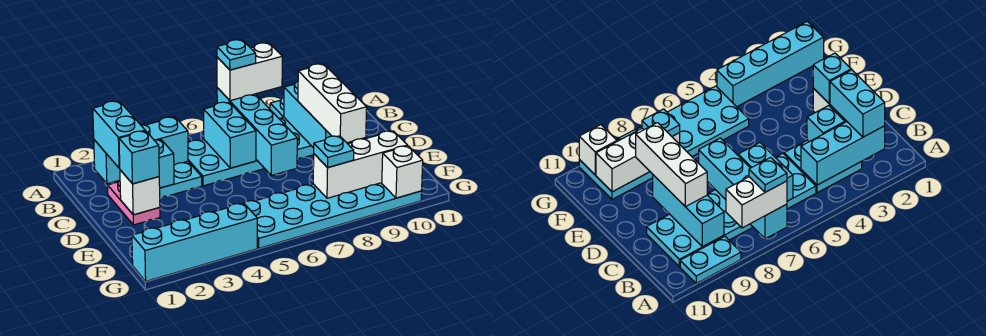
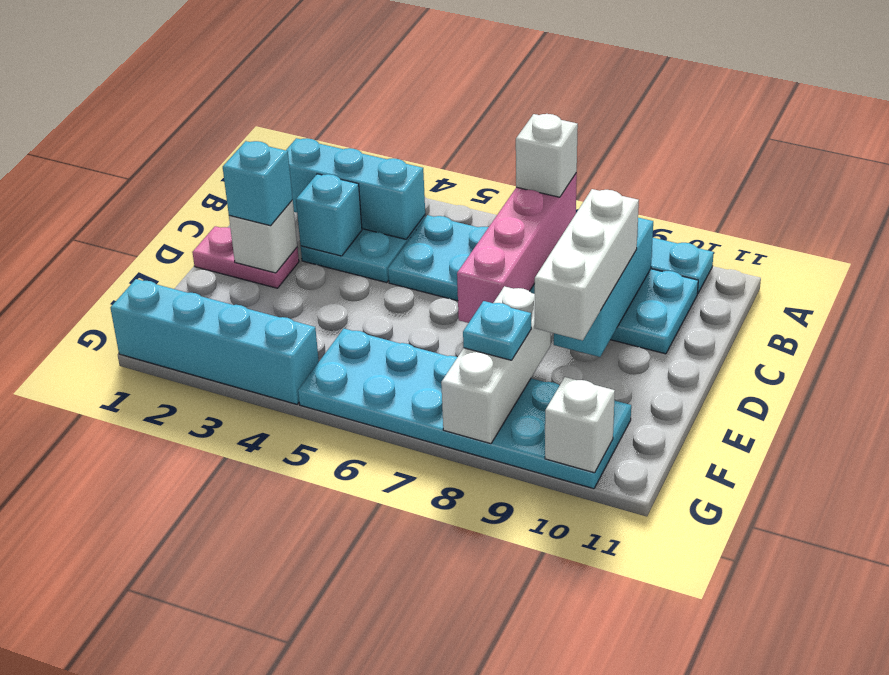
cyan brick A7:D7 level 2 -> pink brick A7:D7 level 2
white brick A7:A8 level 3 -> white brick A7 level 3
cyan plate A7 level 4 -> none
cyan brick B2:C2 level 3 -> none
cyan brick B6:C6 level 2 -> none
pink plate C2:D2 level 1 -> pink plate D1:D2 level 1
white brick F8:F10 level 2 -> white brick E8:G8 level 2

